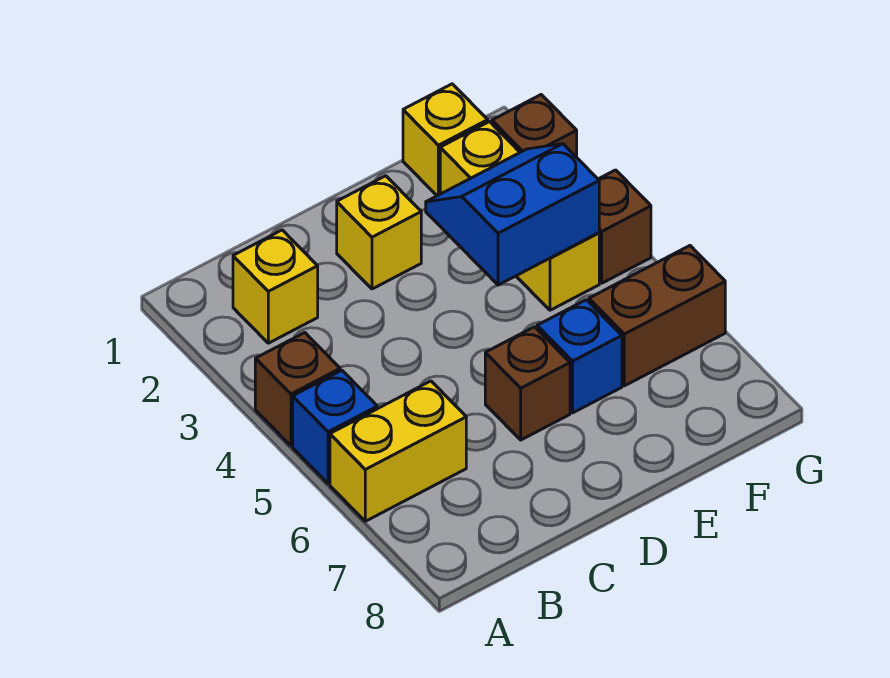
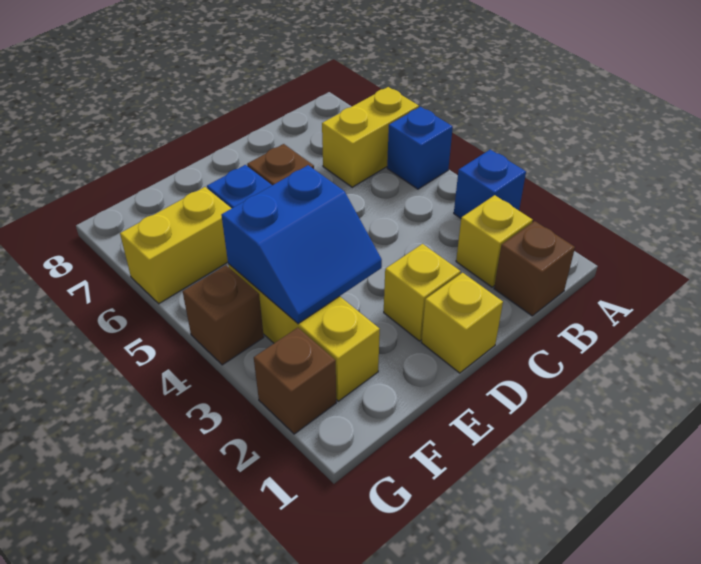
none -> blue brick A3 level 1
brown brick A4 level 1 -> brown brick B1 level 1
yellow brick F1 level 1 -> yellow brick D1 level 1
brown brick F6:G6 level 1 -> yellow brick F6:G6 level 1

